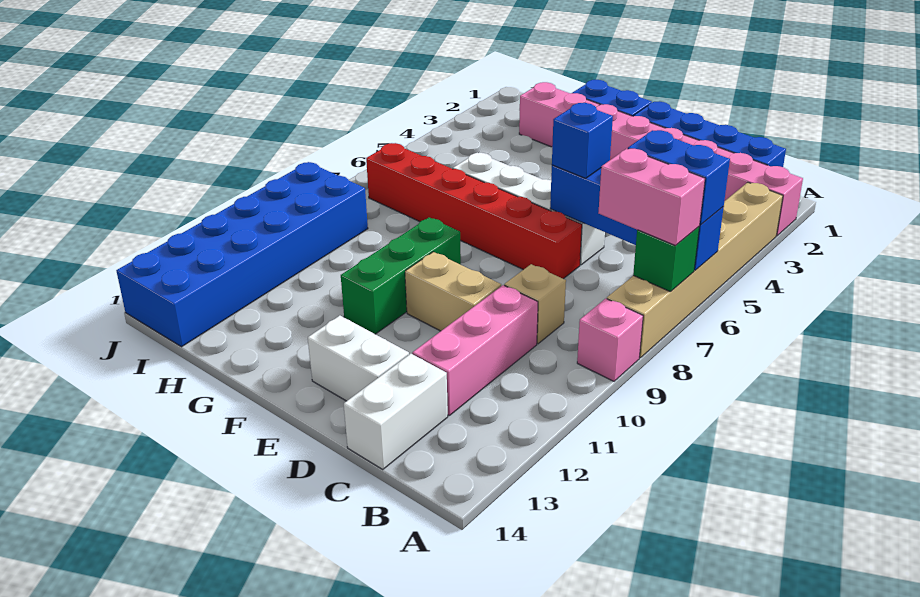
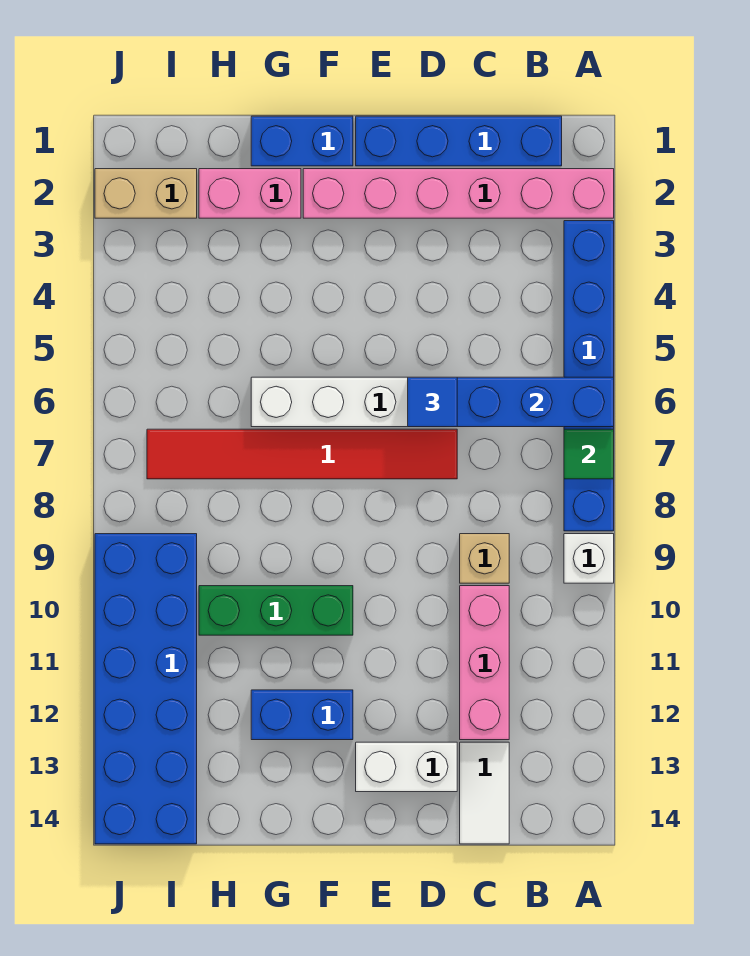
tan brick A3:A8 level 1 -> blue brick A3:A8 level 1
blue brick A6:B6 level 3 -> blue brick F12:G12 level 1
green brick A7 level 2 -> green tile A7 level 2
pink brick A7:B7 level 3 -> none
pink brick A9 level 1 -> white brick A9 level 1
white brick C13:C14 level 1 -> white tile C13:C14 level 1
blue brick D6 level 3 -> blue tile D6 level 3
red brick D7:I7 level 1 -> red tile D7:I7 level 1
tan brick D10:E10 level 1 -> tan brick I2:J2 level 1
green brick F9:F11 level 1 -> green brick F10:H10 level 1

